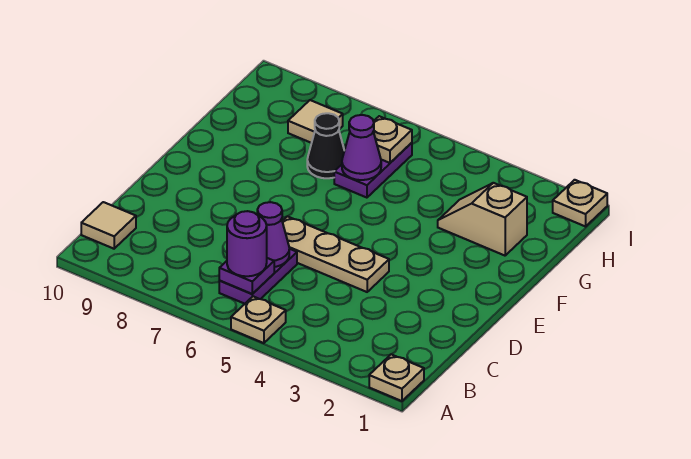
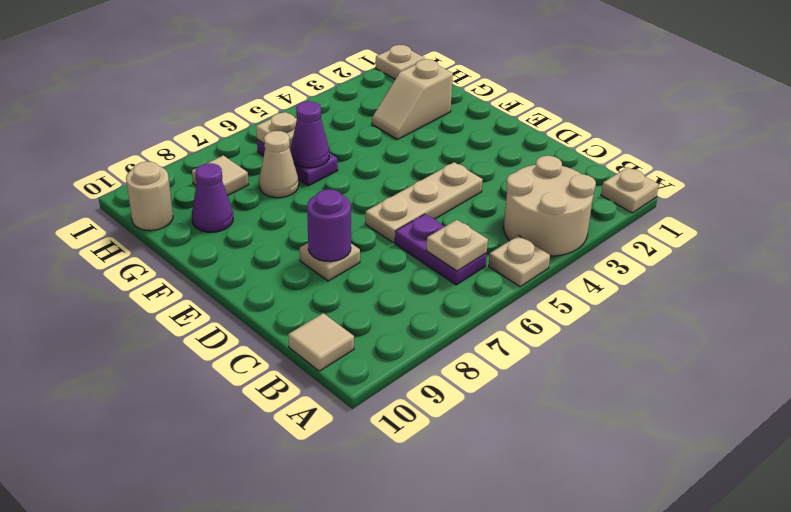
none -> tan round brick A3:B4 level 1
purple plate B6 level 2 -> tan plate B6 level 2
purple round brick B6 level 3 -> purple round brick D8 level 2
purple cone C6 level 2 -> purple cone G9 level 1
none -> tan plate D8 level 1
black cone G7 level 1 -> tan cone G7 level 1
none -> tan round brick H10 level 1

